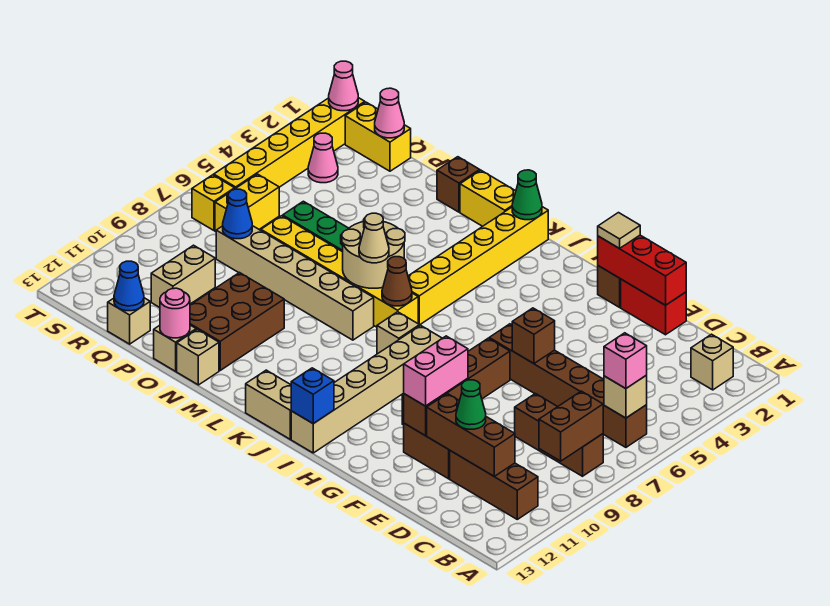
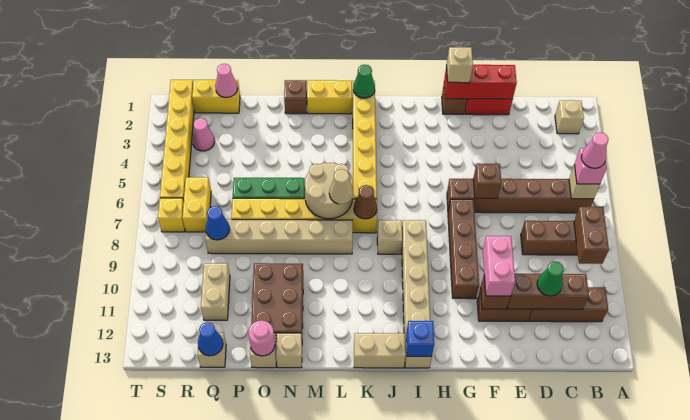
tan tile G1 level 3 -> tan brick G1 level 3
pink cone S1 level 2 -> pink cone B6 level 4

